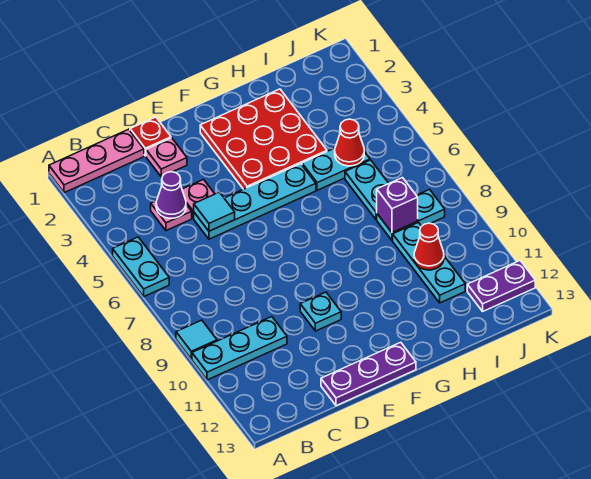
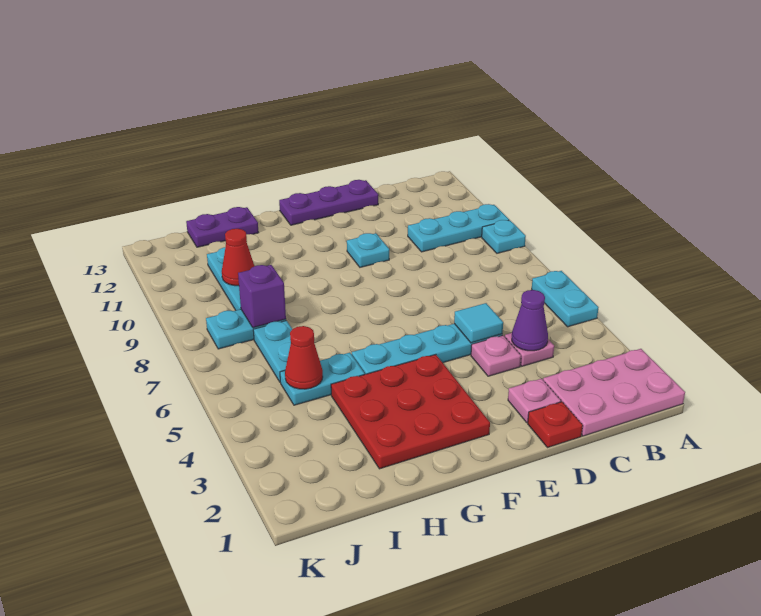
pink plate A1:C1 level 1 -> pink plate A1:C2 level 1
cyan tile A9 level 1 -> cyan plate A9 level 1
purple plate J12:K12 level 1 -> purple plate H13:I13 level 1

